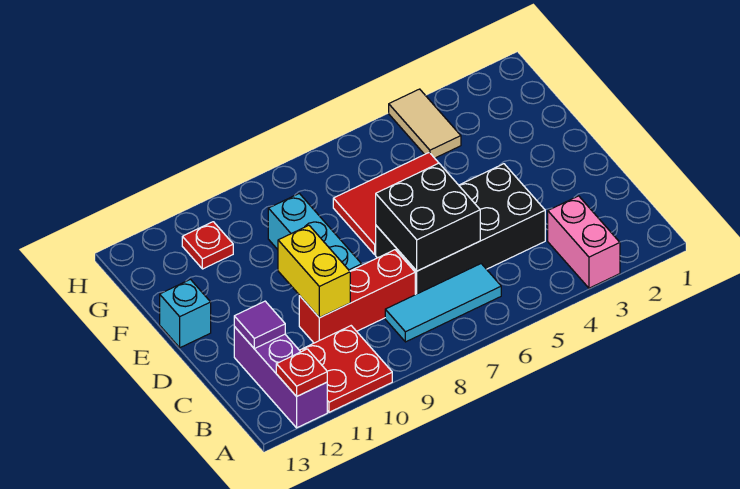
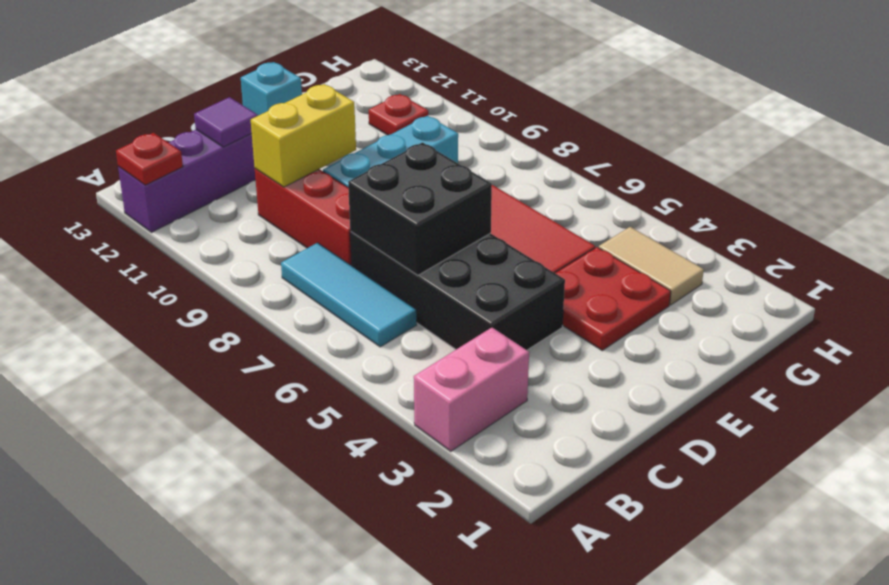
red plate A10:B11 level 1 -> red plate E3:F4 level 1
tan tile G4:H4 level 1 -> tan tile G3:G4 level 1

